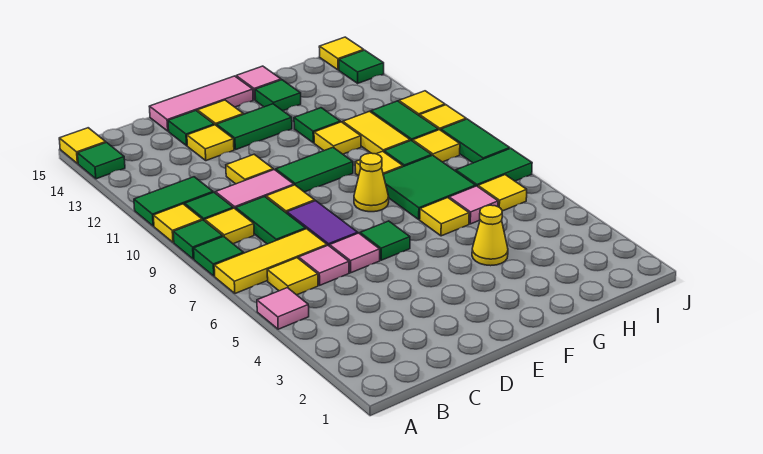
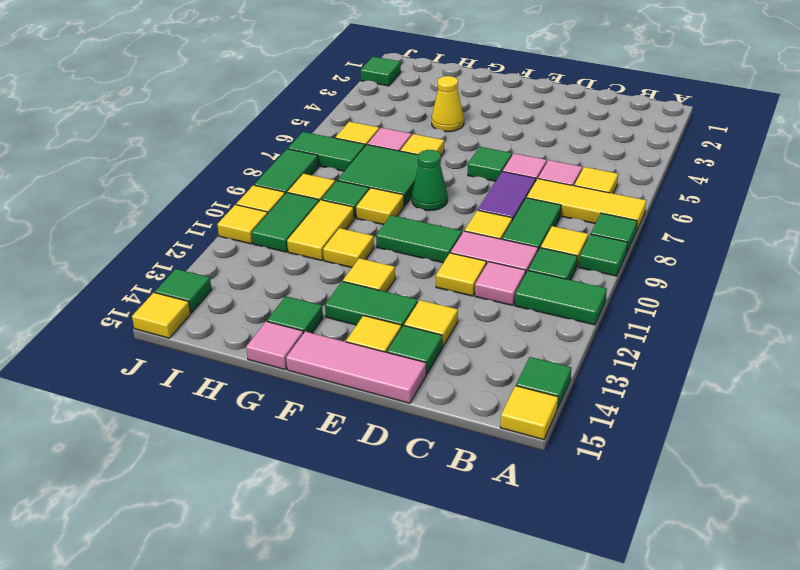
pink tile A5 level 1 -> pink tile C11 level 1
yellow tile A10 level 1 -> yellow tile F12 level 1
yellow cone F8 level 1 -> green cone F8 level 1
green tile G12 level 1 -> green tile J2 level 1

